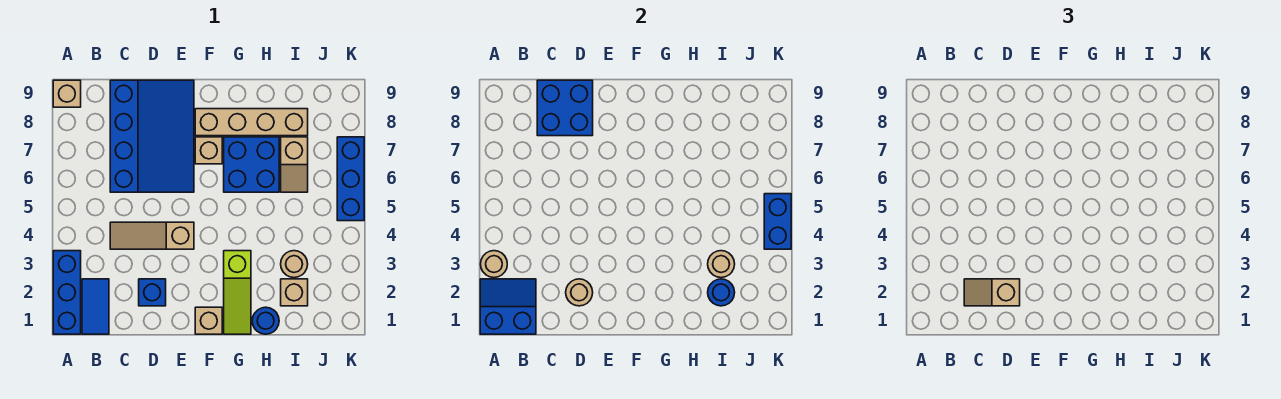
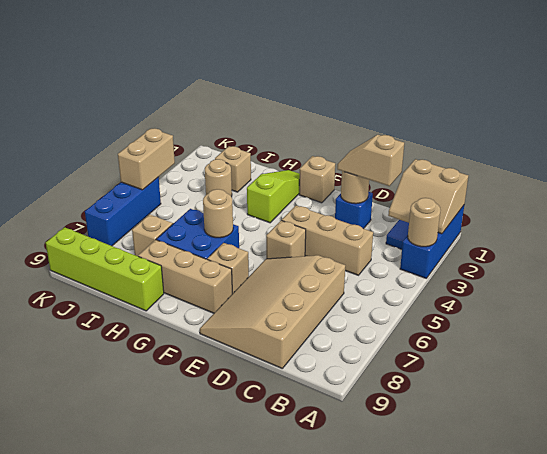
blue slope A1:B2 level 2 top 1 -> tan slope A1:B2 level 2 top 1
tan brick A9 level 1 -> tan brick E5 level 1
tan slope C2:D2 level 3 top D -> tan slope C2:D2 level 3 top C
tan slope C4:E4 level 1 top E -> tan brick C4:E4 level 1
blue slope C6:E9 level 1 top C -> tan slope C6:E9 level 1 top C
blue brick C8:D9 level 2 -> none
tan brick F8:I8 level 1 -> tan brick F8:H8 level 1
blue round brick H1 level 1 -> none
none -> lime brick H9:K9 level 1
blue round brick I2 level 2 -> none
tan round brick I3 level 2 -> tan round brick G6 level 2
blue brick K4:K5 level 2 -> tan brick K4:K5 level 2

